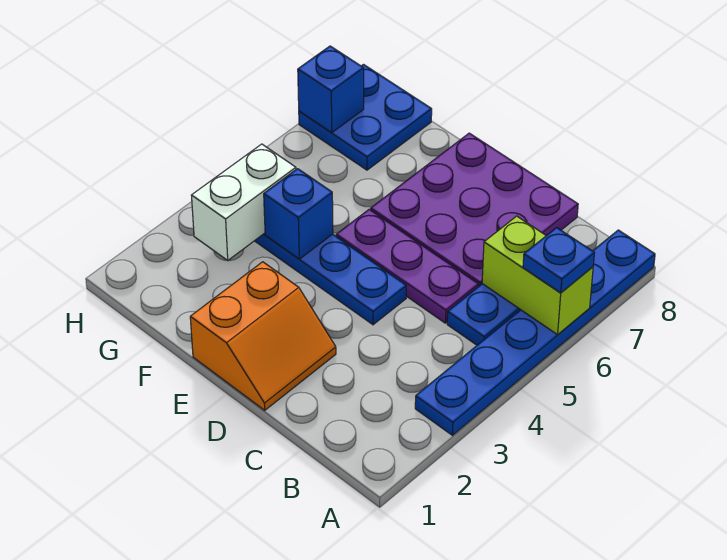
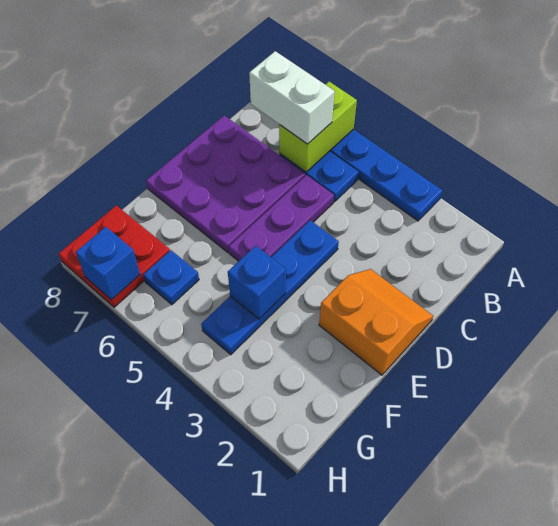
blue plate A6 level 3 -> blue plate G6 level 1
white brick G3:G4 level 2 -> white brick B6:B7 level 3
blue plate G7:H8 level 1 -> red plate G7:H8 level 1

